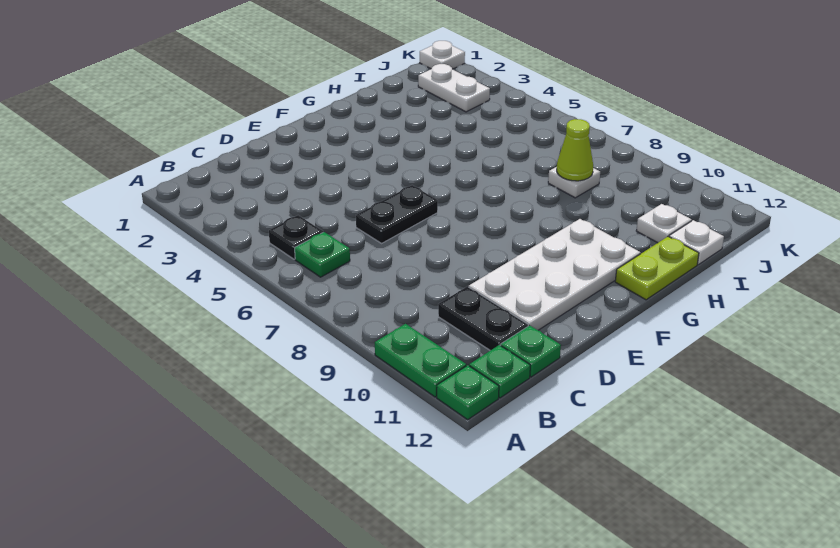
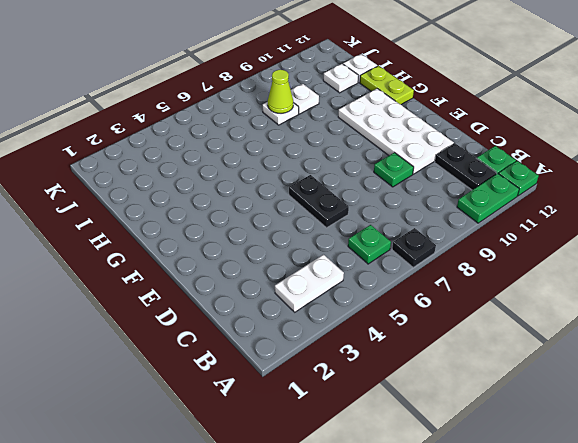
black plate B5 level 1 -> black plate A7 level 1
black plate C10:C11 level 1 -> black plate B11:C11 level 1
green plate C12 level 1 -> green plate D9 level 1
white plate J2:J3 level 1 -> white plate B3:B4 level 1
white plate K1 level 1 -> white plate I9 level 1

